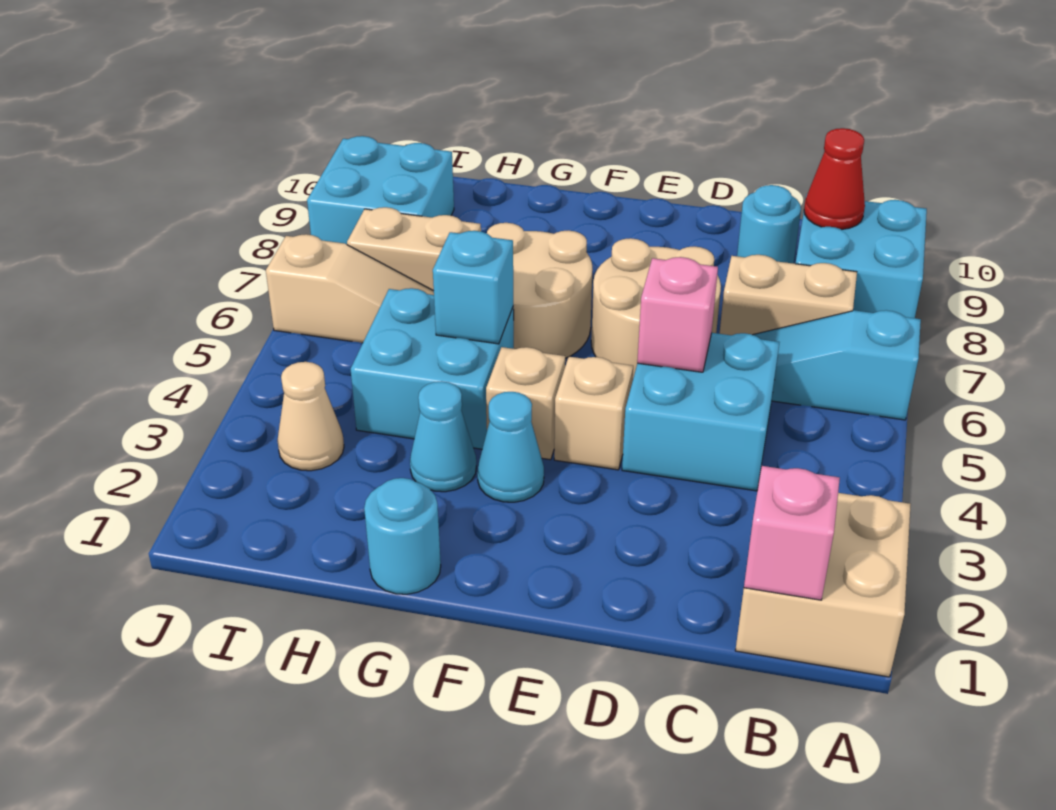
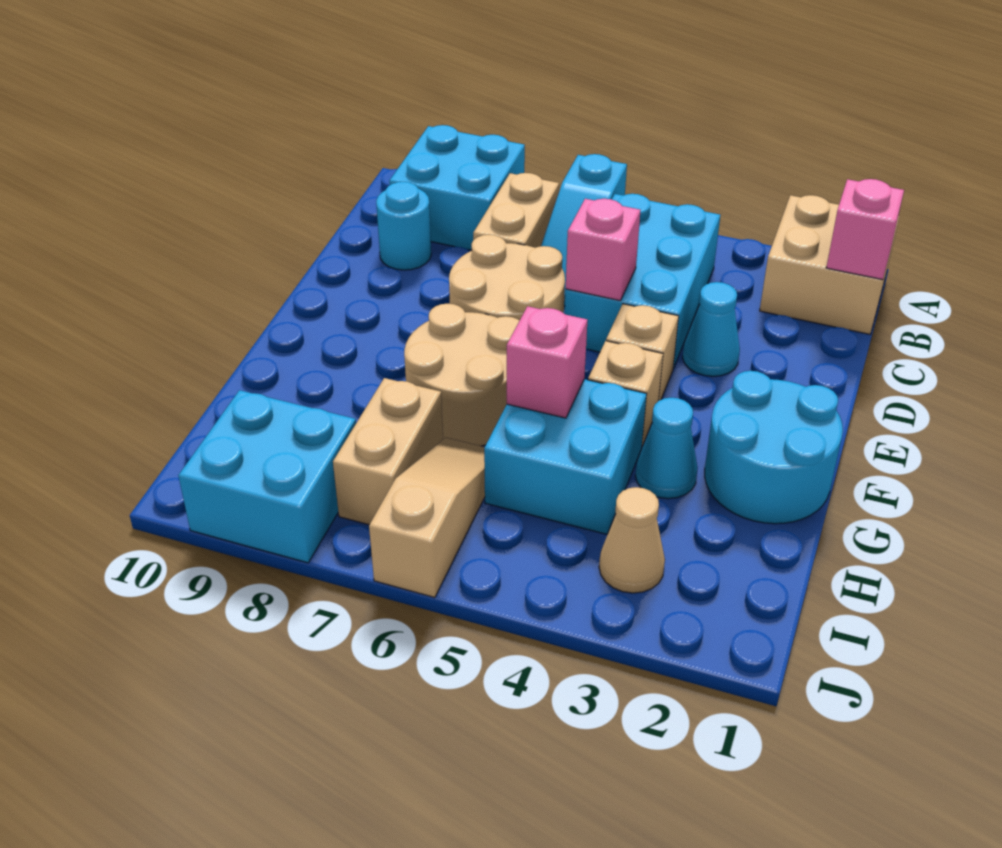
red cone B9 level 2 -> none
cyan brick C4:D5 level 1 -> cyan brick B4:D5 level 1
cyan cone F3 level 1 -> cyan cone D3 level 1
cyan round brick G1 level 1 -> cyan round brick F1:G2 level 1
cyan brick G5 level 2 -> pink brick G5 level 2

